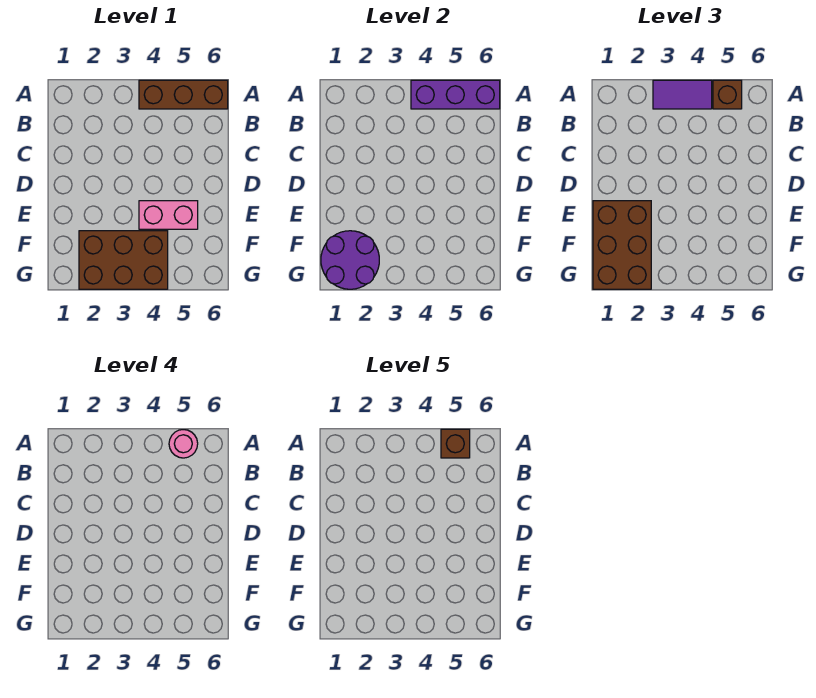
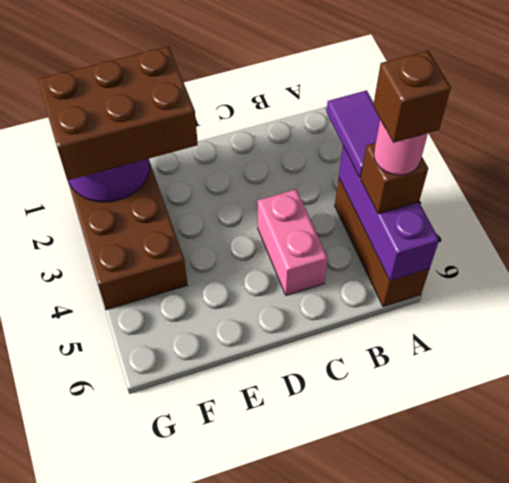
pink brick E4:E5 level 1 -> pink brick C4:C5 level 1

